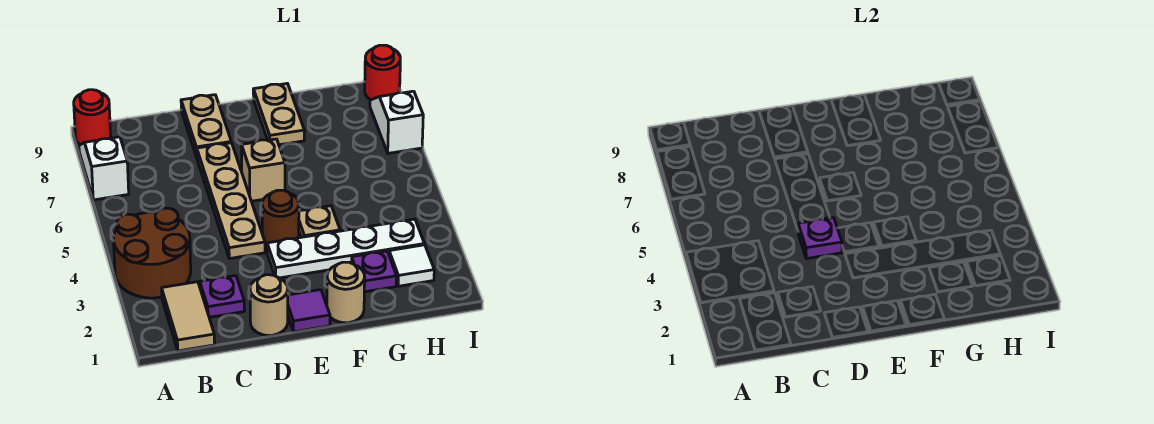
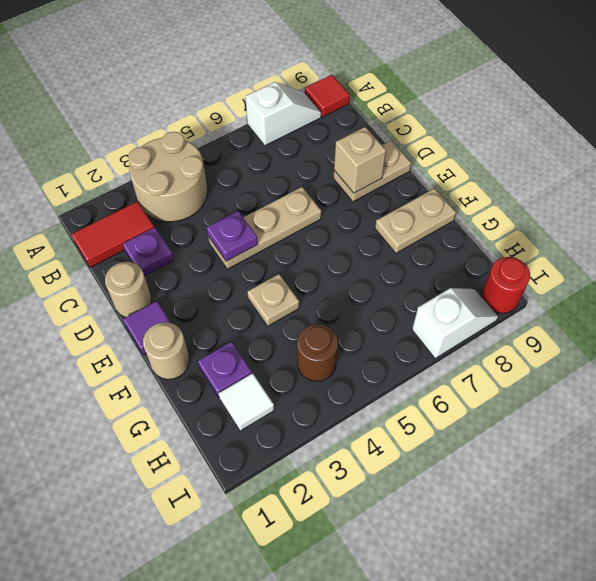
brown round brick A3:B4 level 1 -> tan round brick A3:B4 level 1
red round brick A9 level 1 -> red tile A9 level 1
tan tile B1:B2 level 1 -> red tile B1:B2 level 1
tan plate D4:D7 level 1 -> tan plate D4:D6 level 1
white plate E3:H3 level 1 -> none
brown round brick E4 level 1 -> brown round brick H4 level 1
tan brick E6 level 1 -> tan brick D8 level 2

